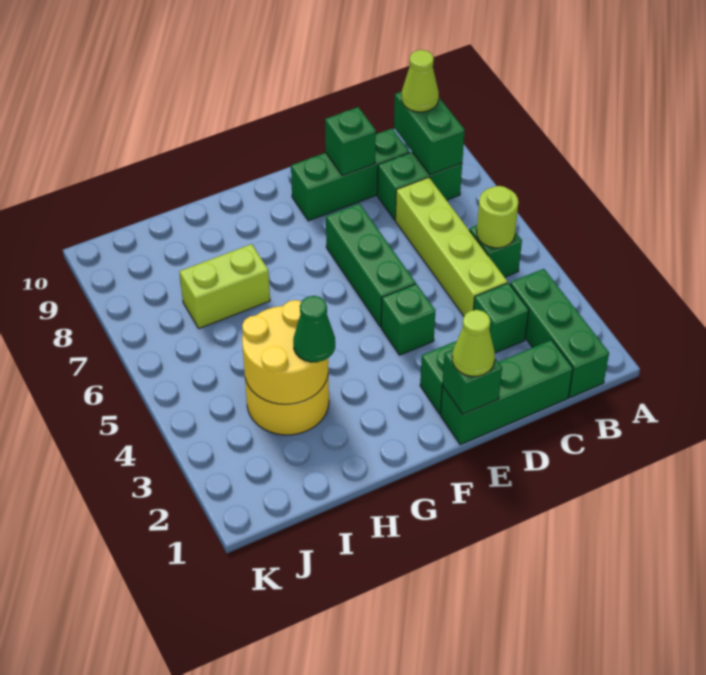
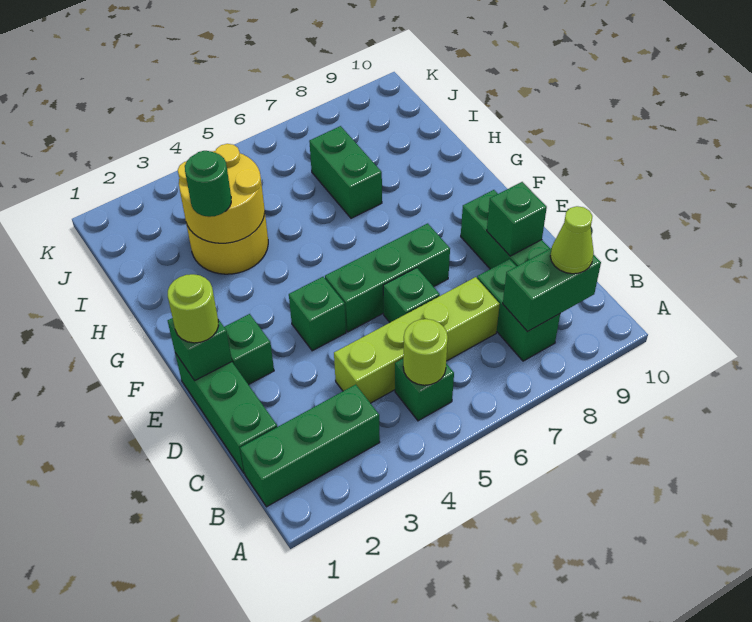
green brick C3 level 1 -> green brick D6 level 1
lime cone E1 level 3 -> lime round brick E1 level 3
green cone H3 level 3 -> green round brick H3 level 3
lime brick H7:I7 level 1 -> green brick H7:I7 level 1

